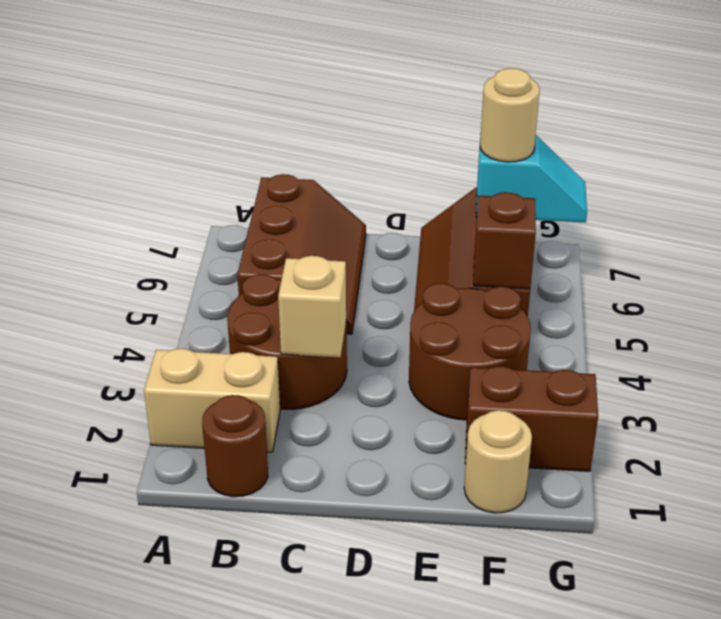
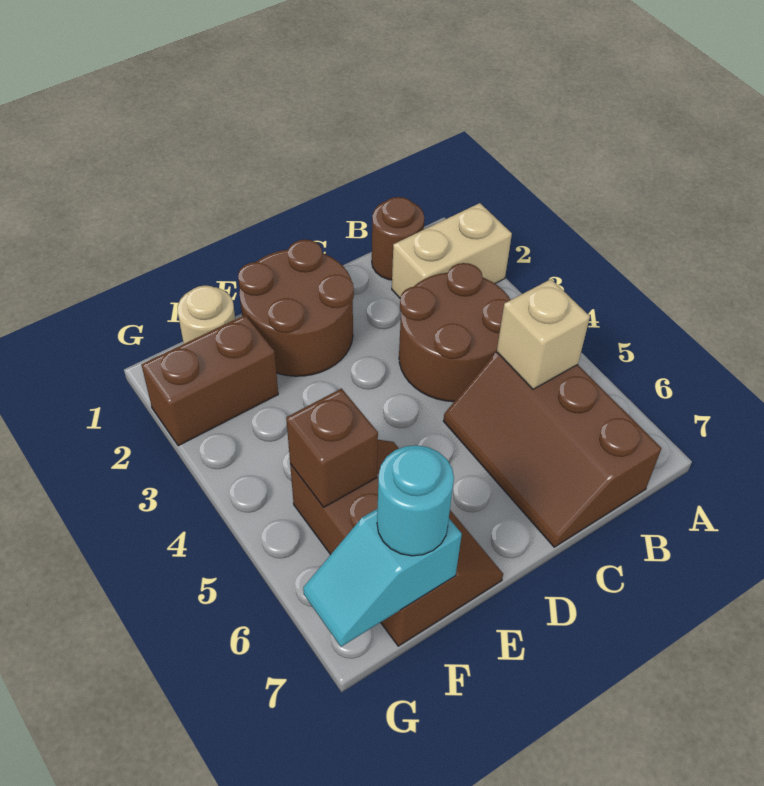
tan brick C3 level 2 -> tan brick B5 level 2
brown round brick E3:F4 level 1 -> brown round brick D1:E2 level 1
tan round brick F7 level 3 -> cyan round brick F7 level 3

